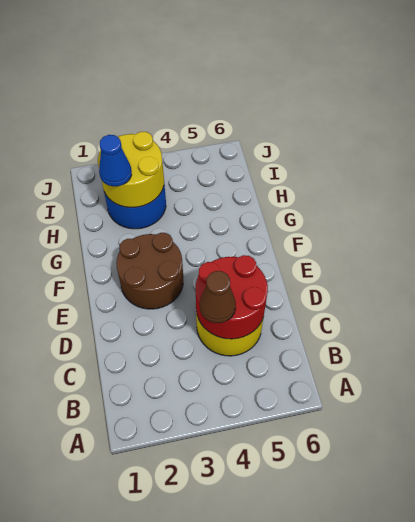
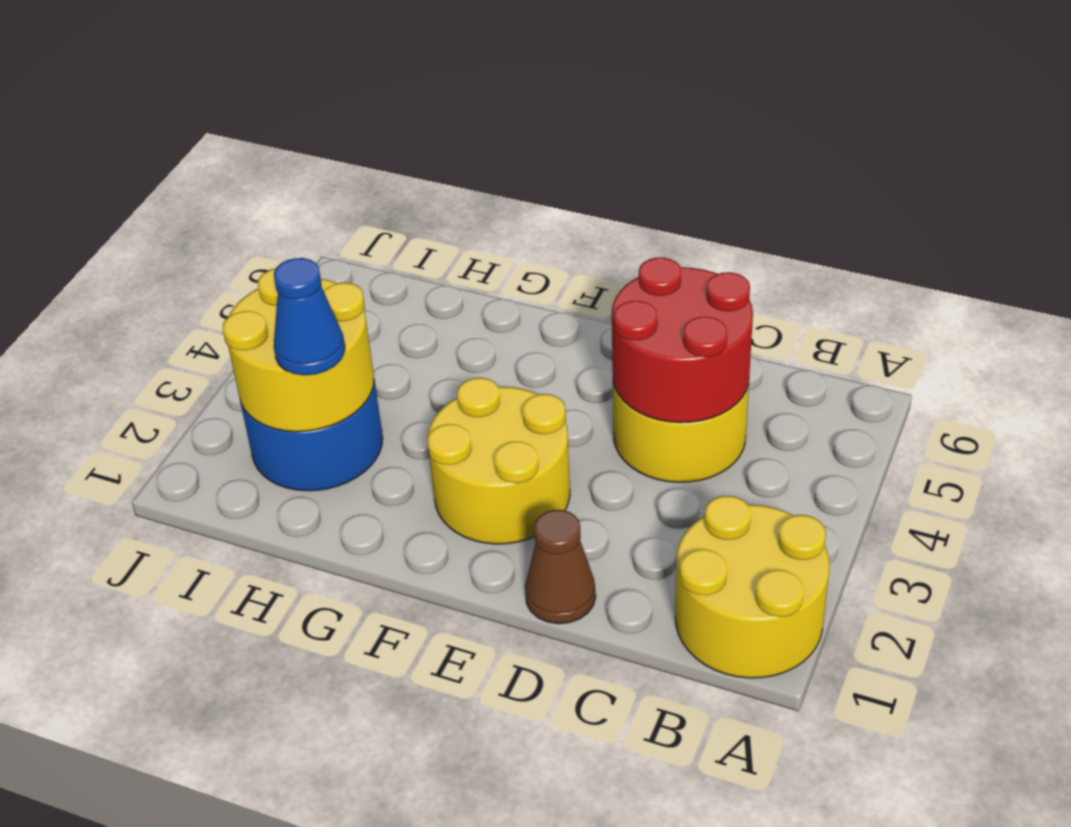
none -> yellow round brick A1:B2 level 1
brown cone C4 level 3 -> brown cone D1 level 1
brown round brick E2:F3 level 1 -> yellow round brick E2:F3 level 1

